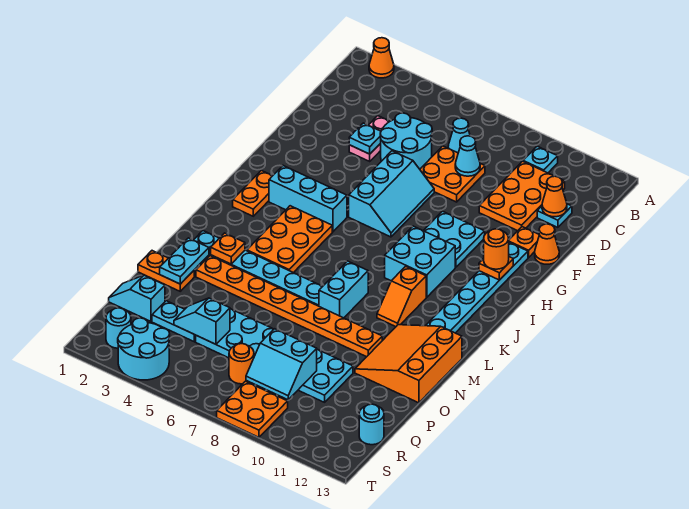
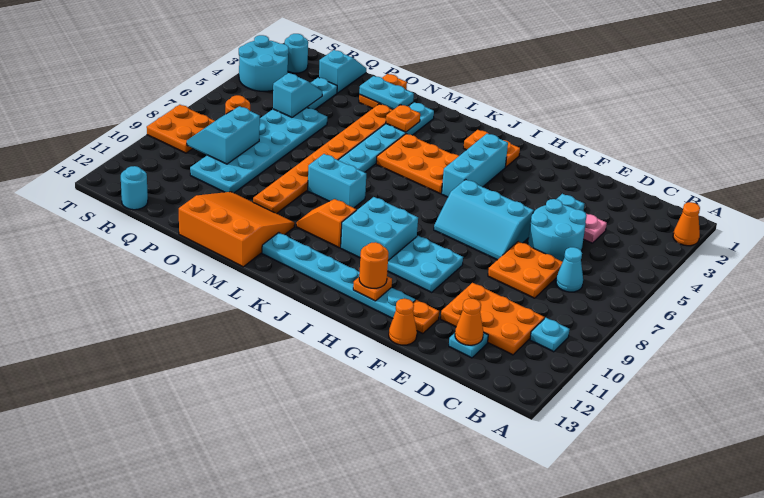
cyan cone D8 level 2 -> none

